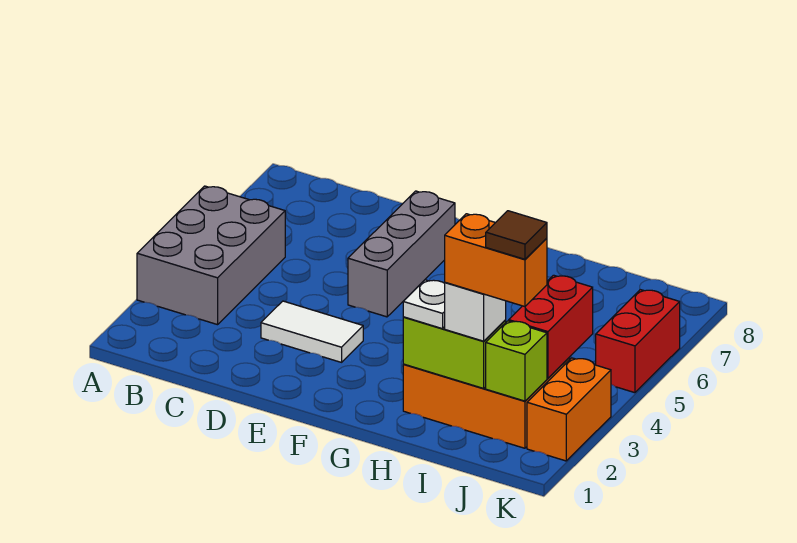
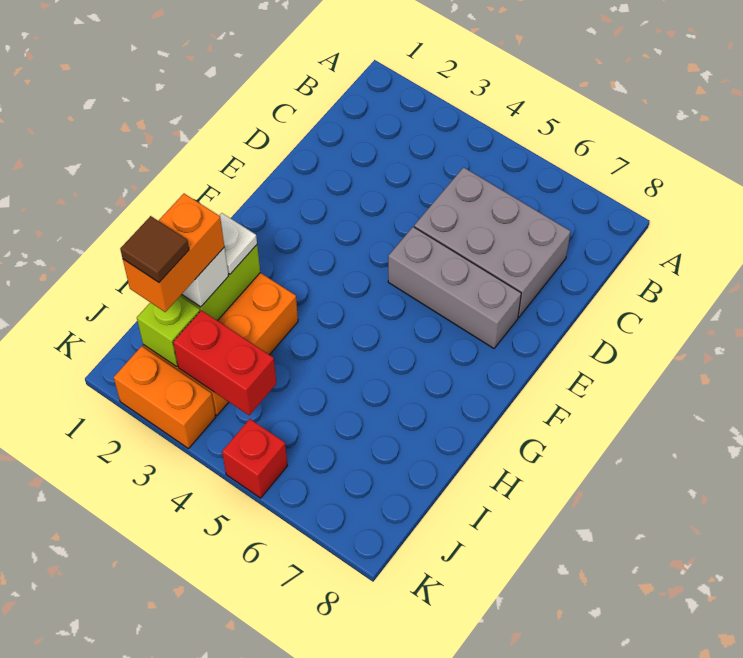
grey brick A3:B5 level 1 -> grey brick C5:D7 level 1
white tile D3:E3 level 1 -> none
red brick K5:K6 level 1 -> red brick K5 level 1

